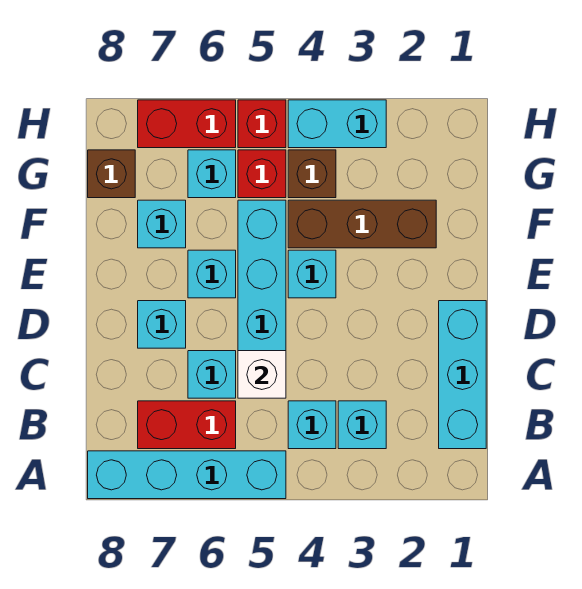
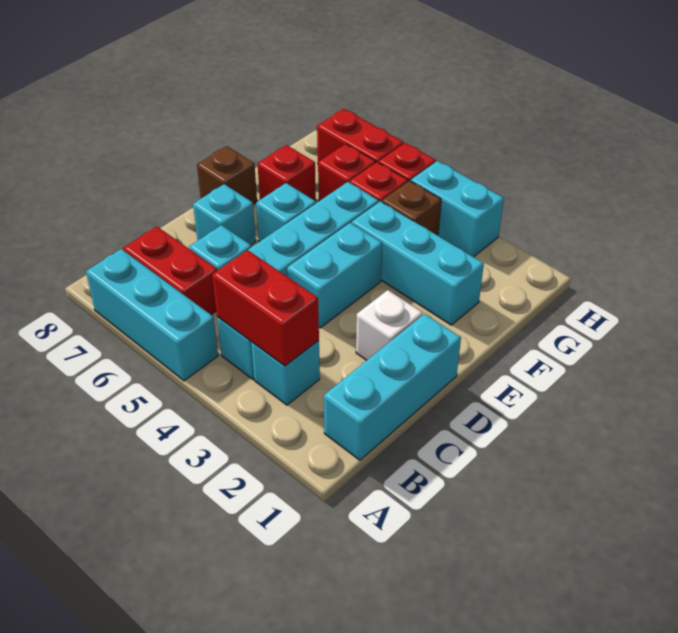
cyan brick A5:A8 level 1 -> cyan brick A5:A7 level 1
none -> red brick B3:B4 level 2
white brick C5 level 2 -> white brick D2 level 1
cyan brick E4 level 1 -> cyan brick D4:E4 level 1
brown brick F2:F4 level 1 -> cyan brick F2:F4 level 1
cyan brick F7 level 1 -> red brick F7 level 1
cyan brick G6 level 1 -> red brick G6 level 1
brown brick G8 level 1 -> brown brick E8 level 1

